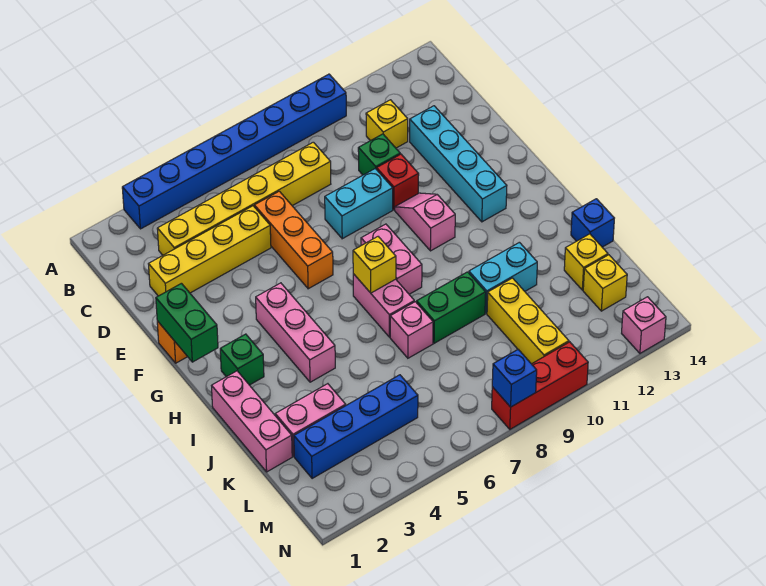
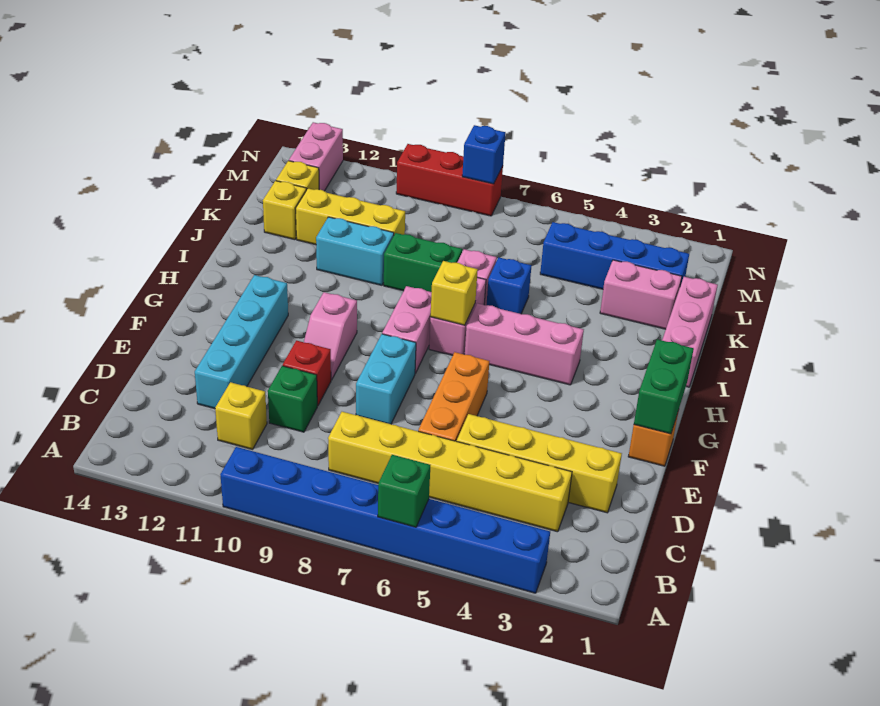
cyan brick E8:E9 level 1 -> cyan brick E8:F8 level 1
pink brick G4:I4 level 1 -> pink brick H4:H6 level 1
green brick H2 level 1 -> green brick A6 level 2
blue brick J14 level 1 -> blue brick J6 level 1
yellow brick K10:M10 level 1 -> yellow brick K10:K12 level 1
pink brick N13 level 1 -> pink brick M13:N13 level 1

